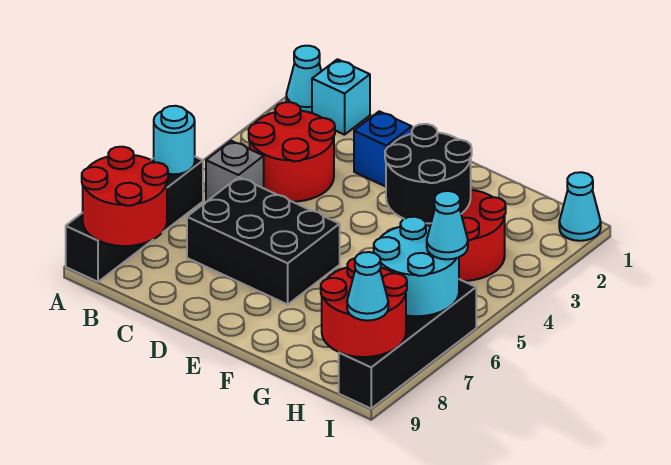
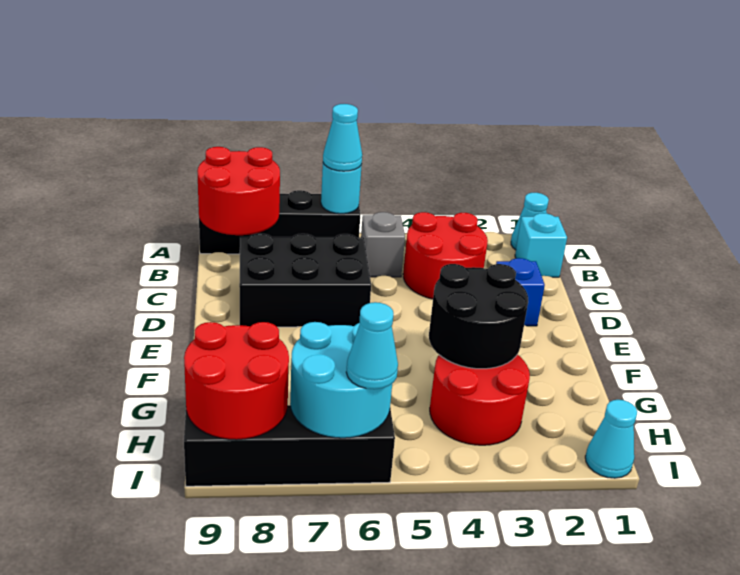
black brick C6:E7 level 1 -> black brick C6:D8 level 1
cyan cone I9 level 3 -> cyan cone A6 level 3

